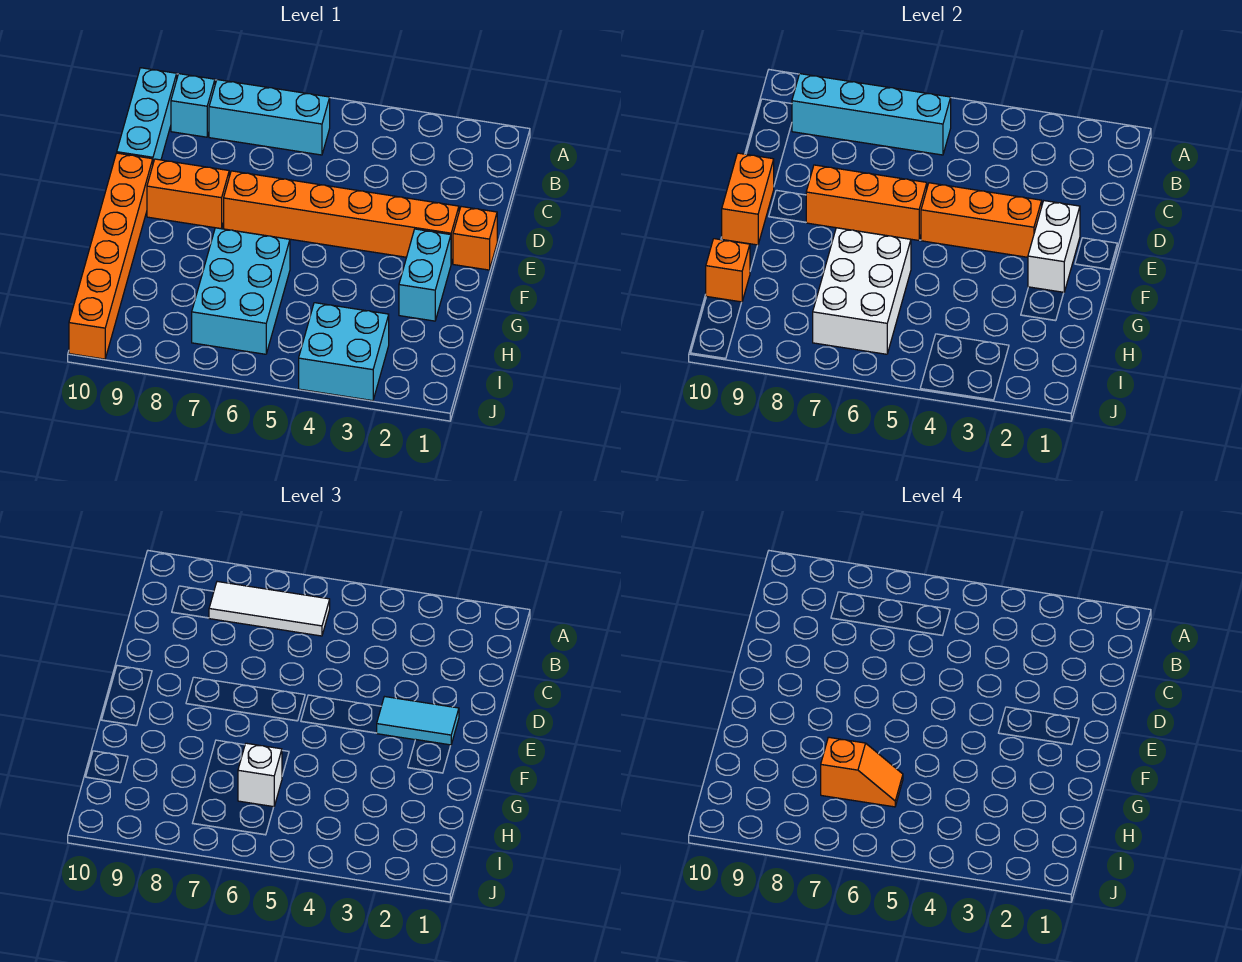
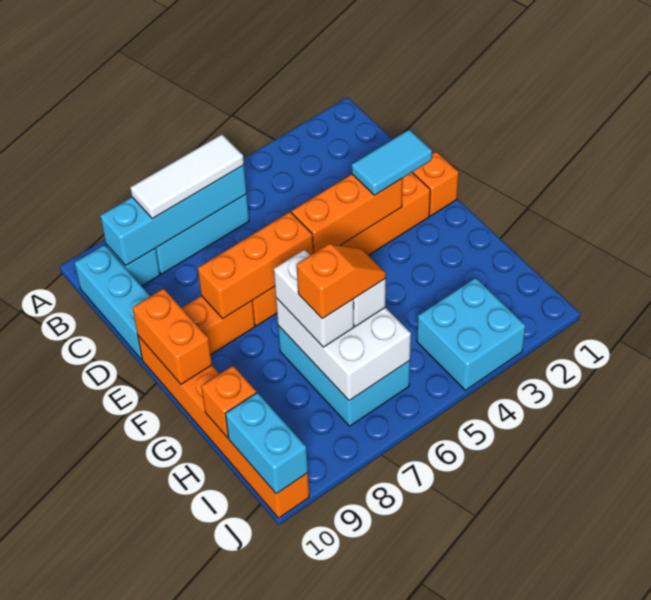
white brick E2:F2 level 2 -> white brick G7:H7 level 3
cyan brick F2:G2 level 1 -> cyan brick I10:J10 level 2

